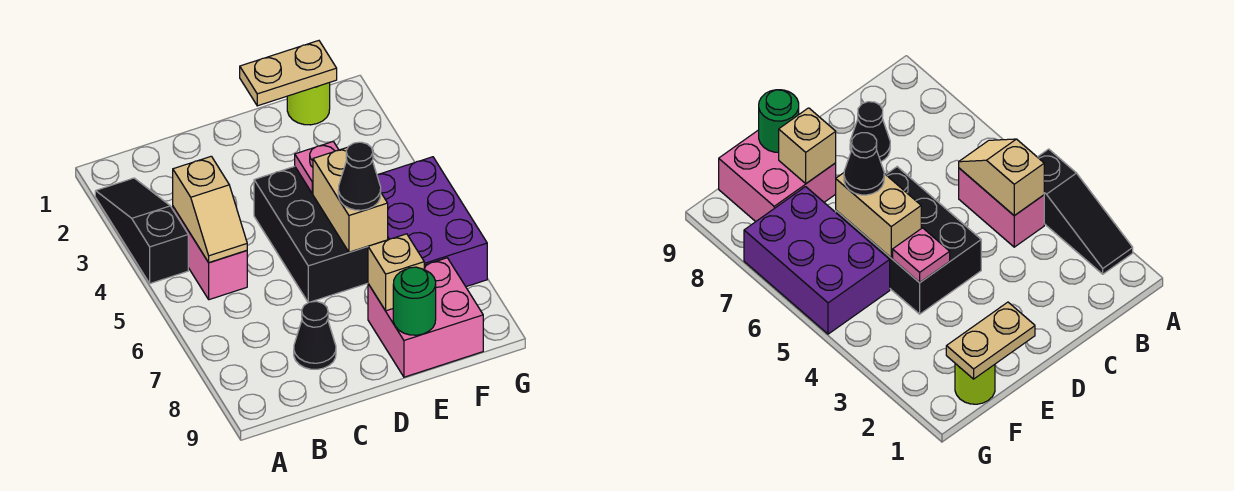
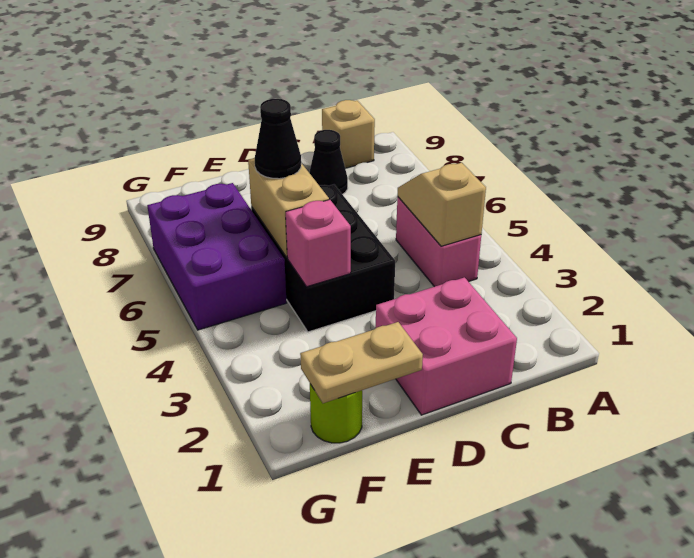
black slope A2:A4 level 1 top 4 -> none
pink plate E4 level 2 -> pink brick E4 level 2
pink brick E8:F9 level 1 -> pink brick C1:D2 level 1
tan brick E8 level 2 -> tan brick B9 level 1
green round brick E9 level 2 -> none

